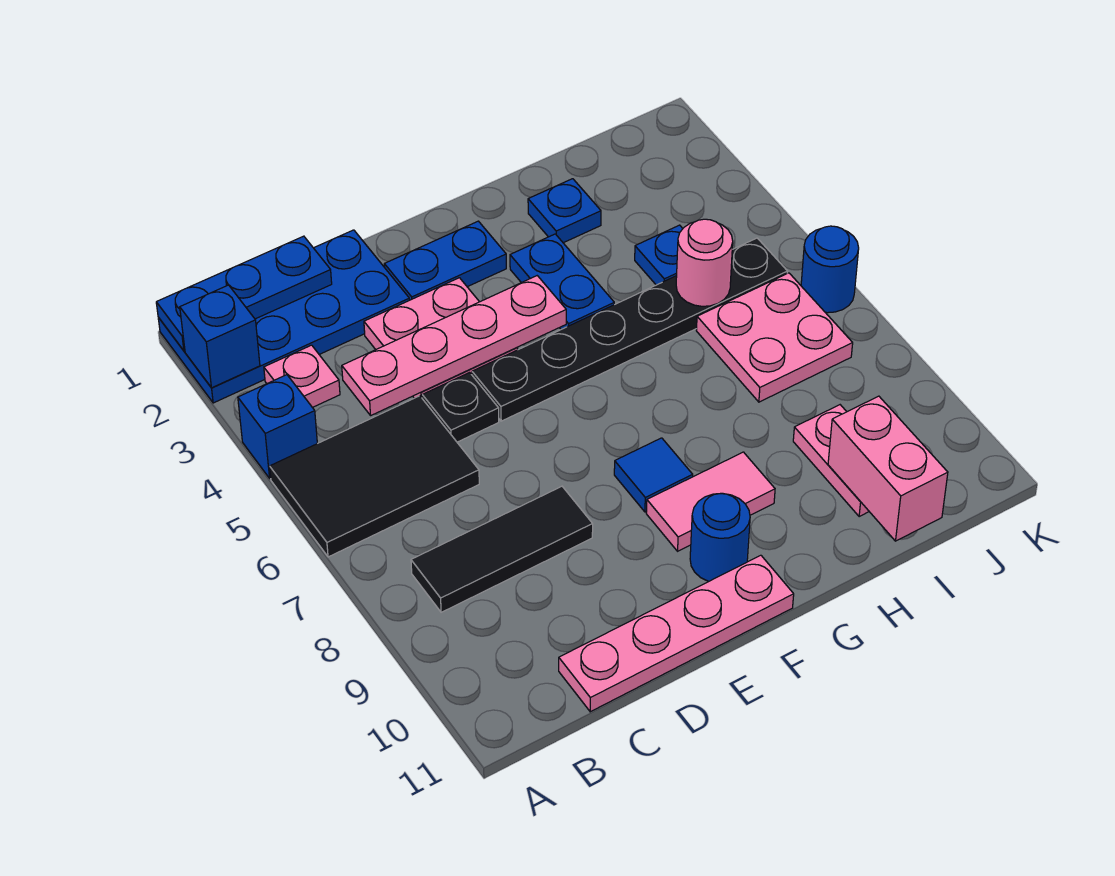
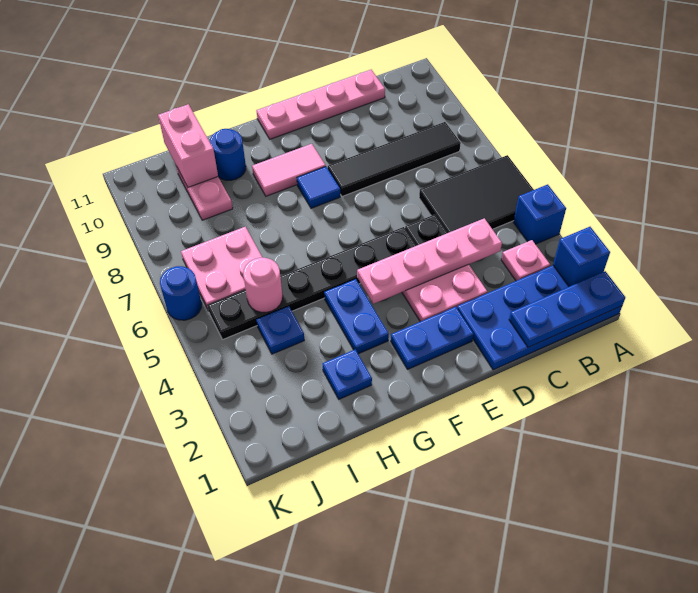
black tile B8:D8 level 1 -> black tile B8:E8 level 1
blue round brick F10 level 1 -> blue round brick H10 level 1

